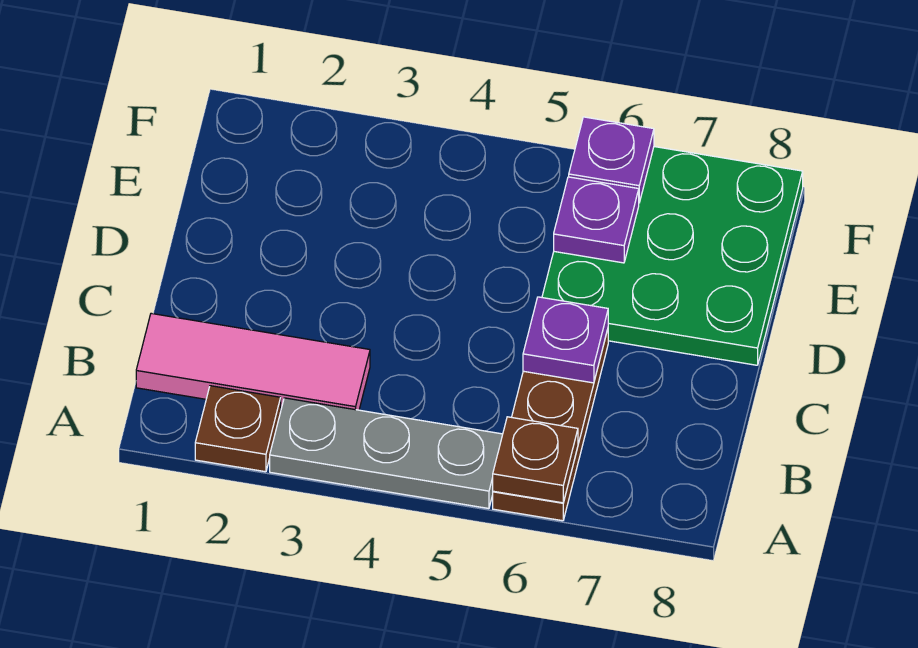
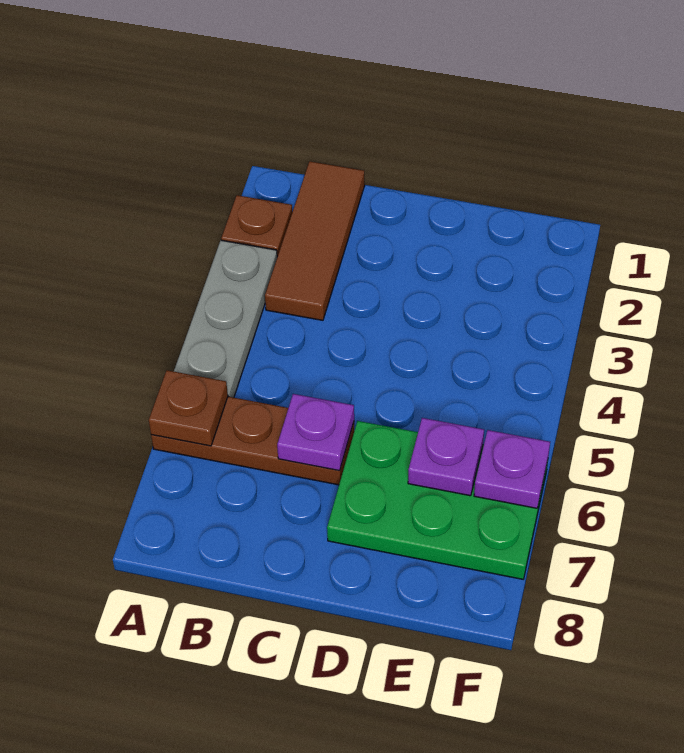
pink tile B1:B3 level 1 -> brown tile B1:B3 level 1
green plate D6:F8 level 1 -> green plate D6:F7 level 1

